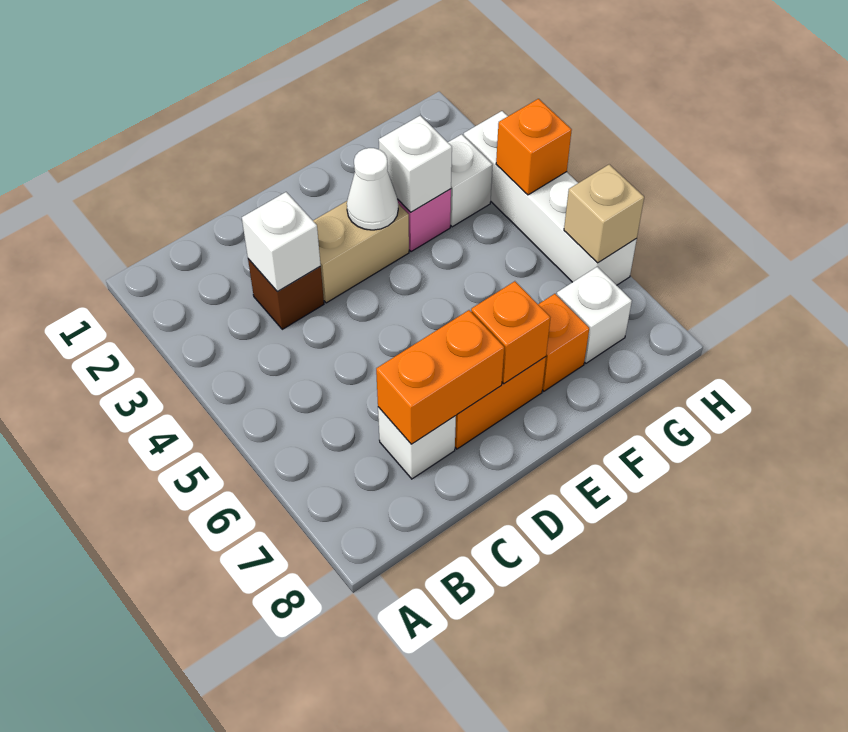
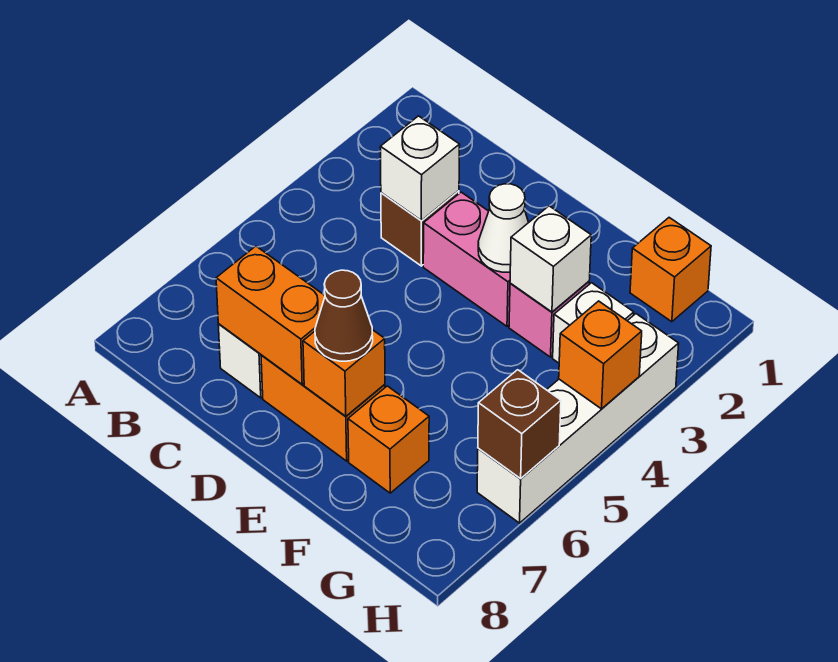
tan brick D3:E3 level 1 -> pink brick D3:E3 level 1
none -> brown cone E7 level 3
none -> orange brick G1 level 1
white brick G7 level 1 -> none
tan brick H6 level 2 -> brown brick H6 level 2

